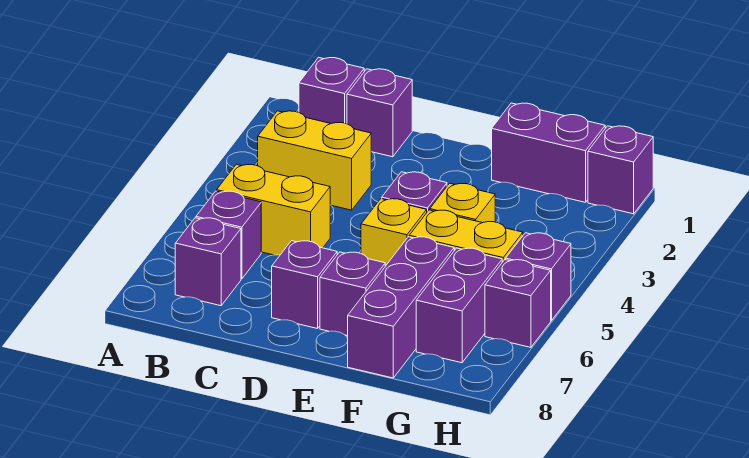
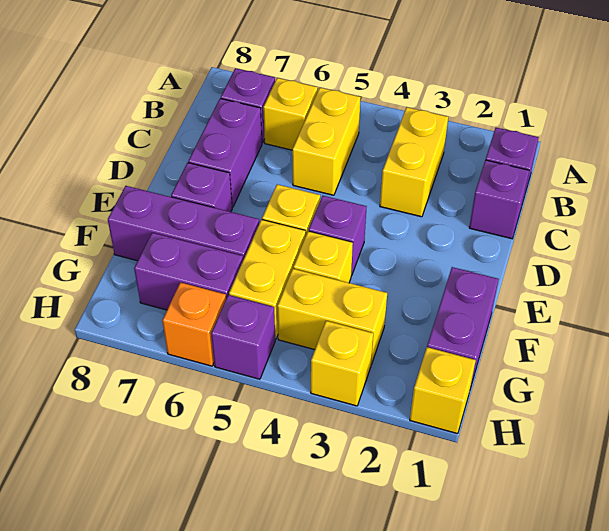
purple brick B6 level 1 -> yellow brick B6 level 1
purple brick D7 level 1 -> purple brick C7:D7 level 1
none -> yellow brick G3:G4 level 1
purple brick H1 level 1 -> yellow brick H1 level 1
none -> yellow brick H3 level 1
purple brick H6 level 1 -> orange brick H6 level 1

